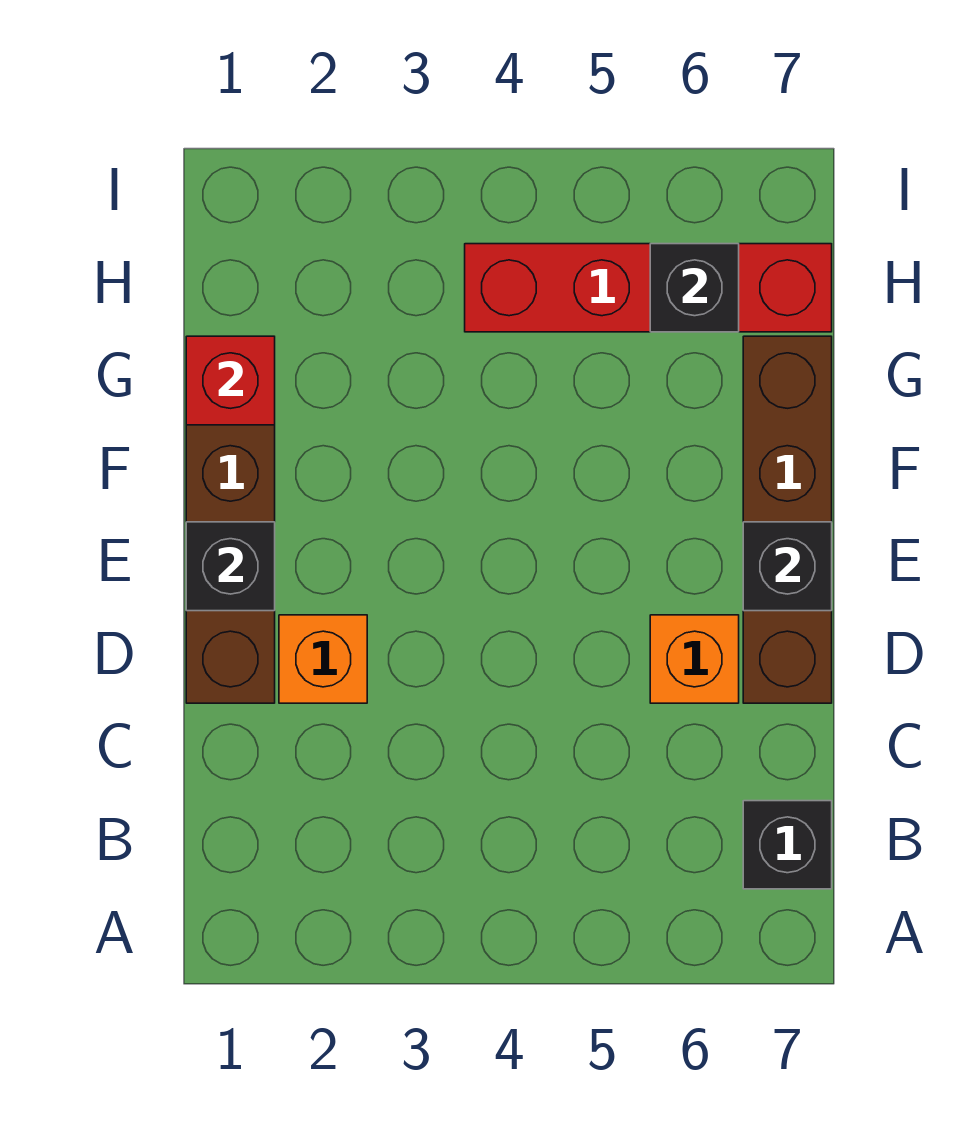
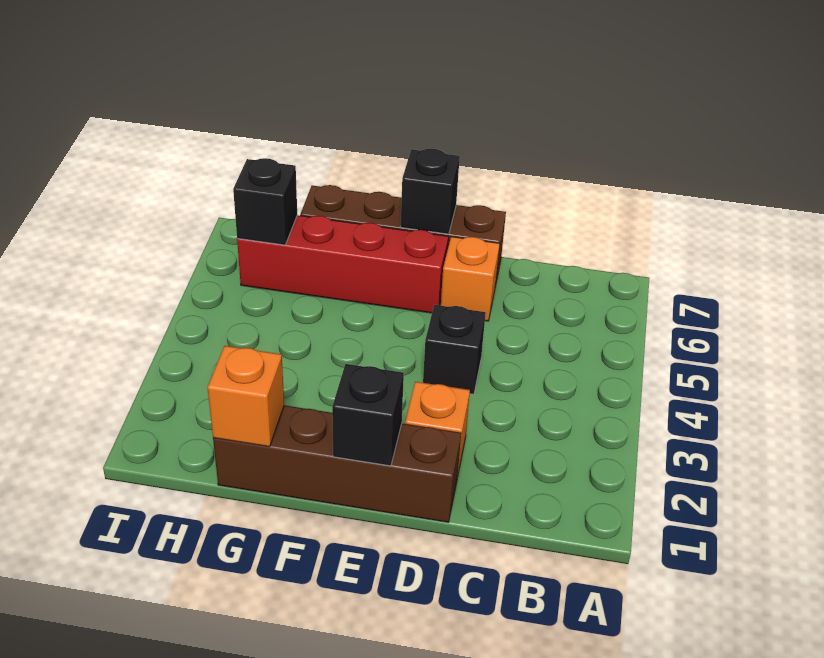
black brick B7 level 1 -> black brick D4 level 1
red brick G1 level 2 -> orange brick G1 level 2
red brick H4:H7 level 1 -> red brick E6:H6 level 1

